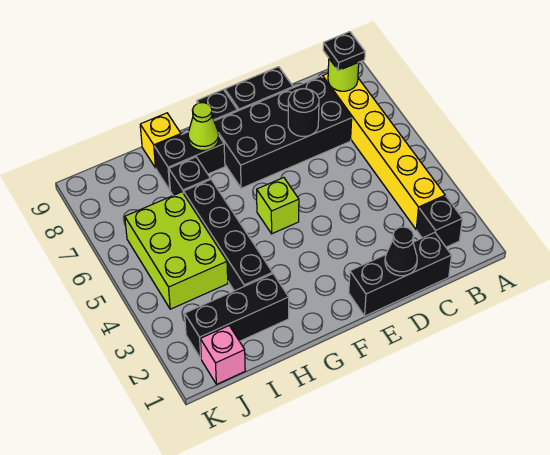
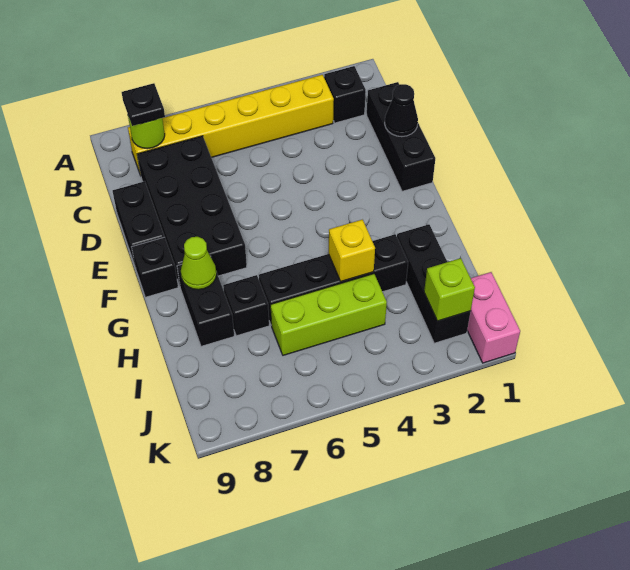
black round brick D7 level 2 -> none
lime brick F5 level 1 -> lime brick J2 level 2
yellow brick H9 level 1 -> yellow brick H4 level 2
lime brick I4:J6 level 1 -> lime brick I4:I6 level 1
pink brick J1 level 1 -> pink brick J1:K1 level 1

